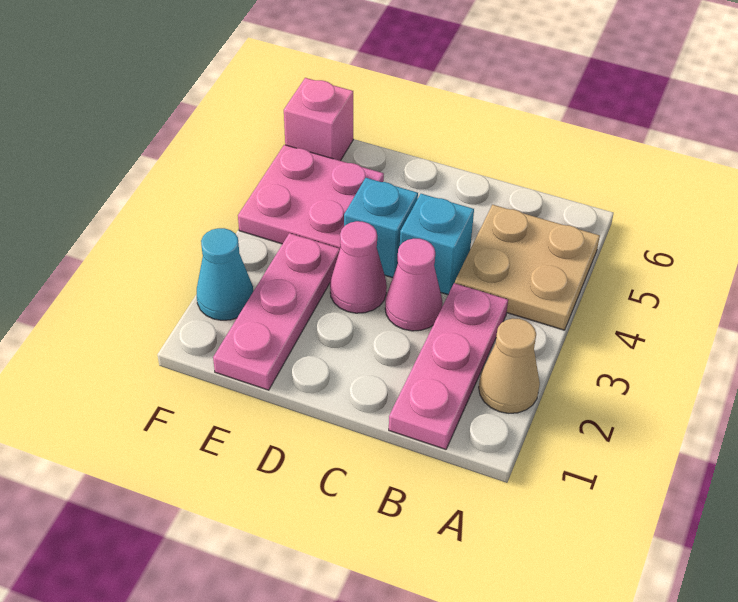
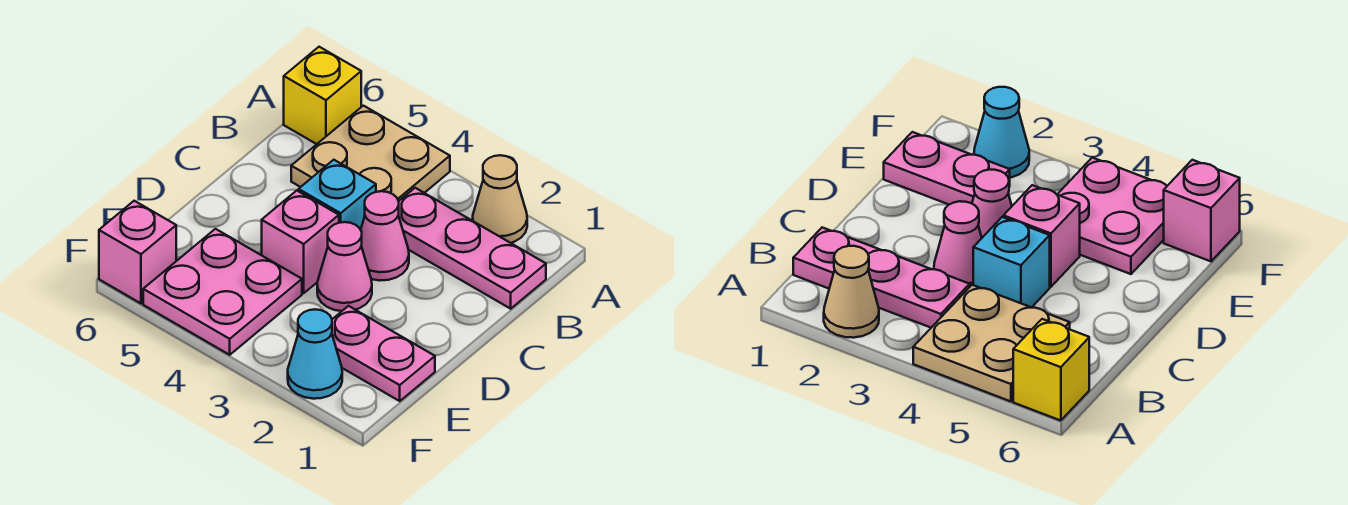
none -> yellow brick A6 level 1
cyan brick D4 level 1 -> pink brick D4 level 1
pink plate E1:E3 level 1 -> pink plate E1:E2 level 1

